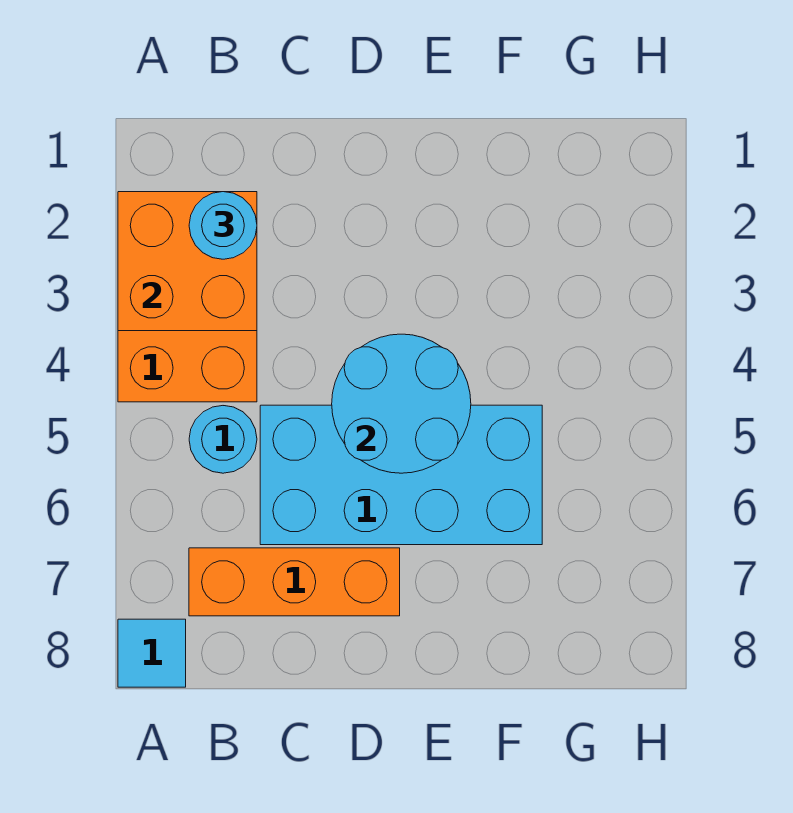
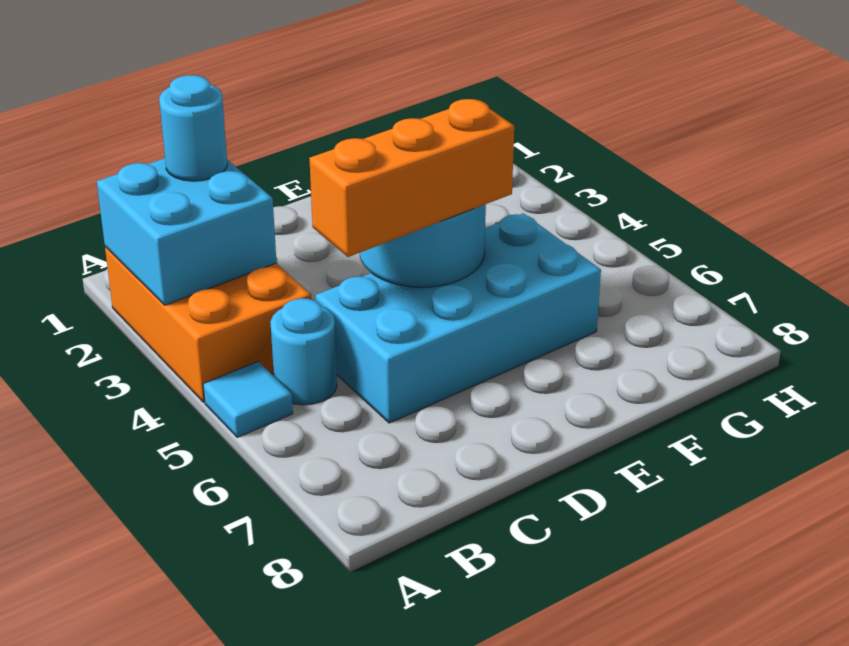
orange brick A2:B3 level 2 -> cyan brick A2:B3 level 2
cyan tile A8 level 1 -> cyan tile A5 level 1
orange brick B7:D7 level 1 -> orange brick C5:E5 level 3

